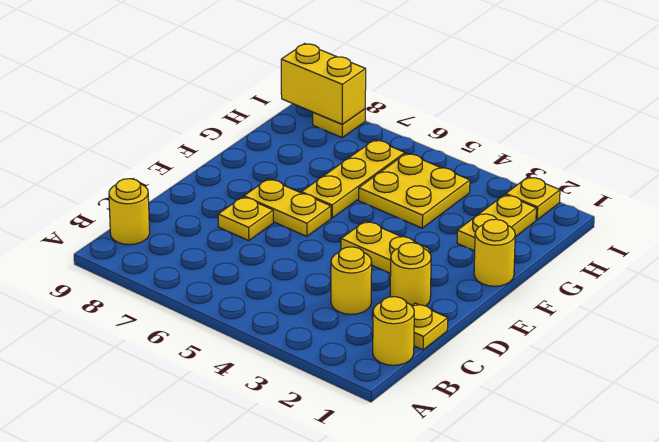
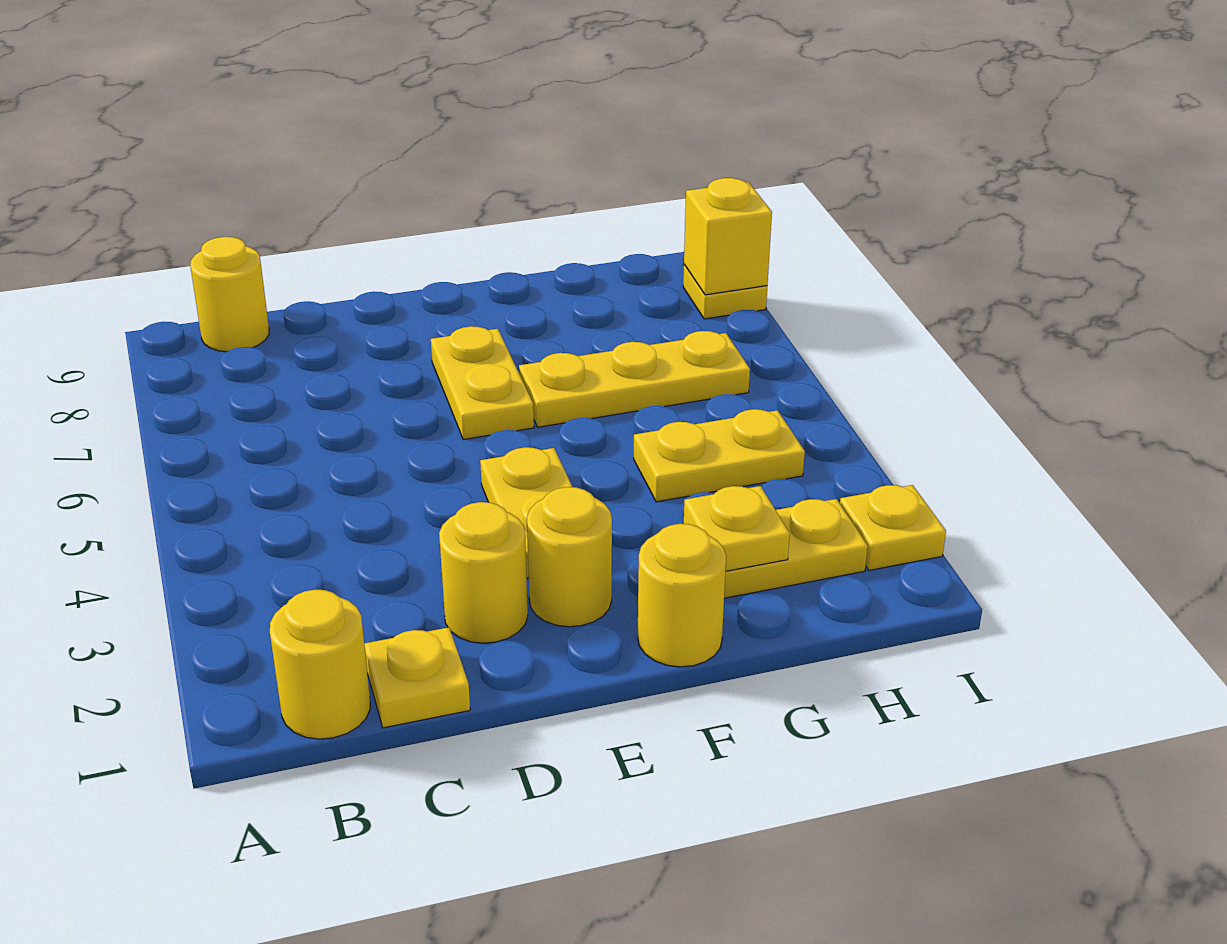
yellow round brick C3 level 1 -> yellow round brick E2 level 1
yellow plate D7 level 1 -> yellow plate G2 level 2
yellow plate G4:H5 level 1 -> yellow plate G4:H4 level 1
yellow brick I8:I9 level 2 -> yellow brick I8 level 2

